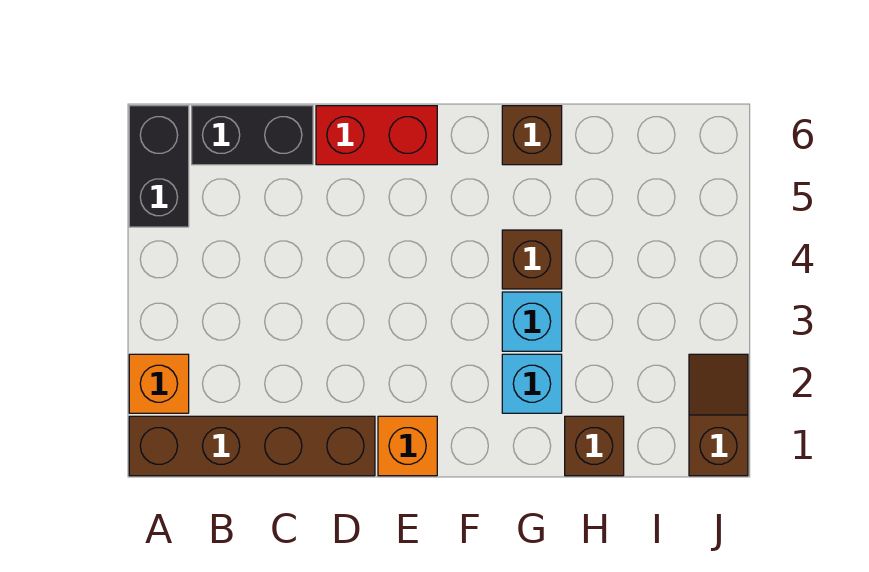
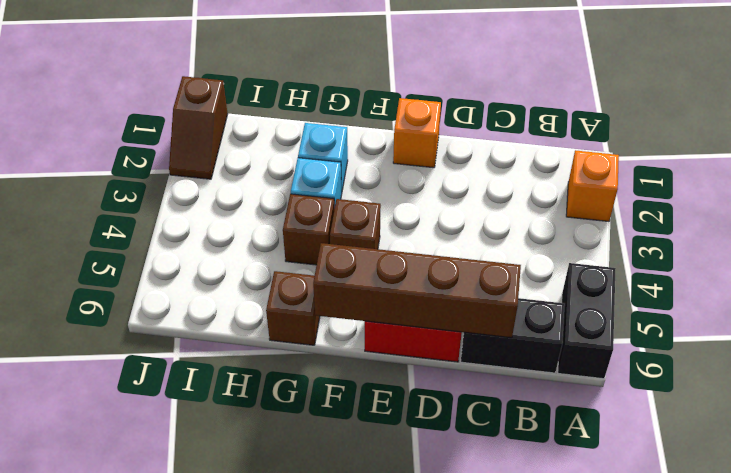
brown brick A1:D1 level 1 -> brown brick C6:F6 level 2
brown brick H1 level 1 -> brown brick F4 level 1

